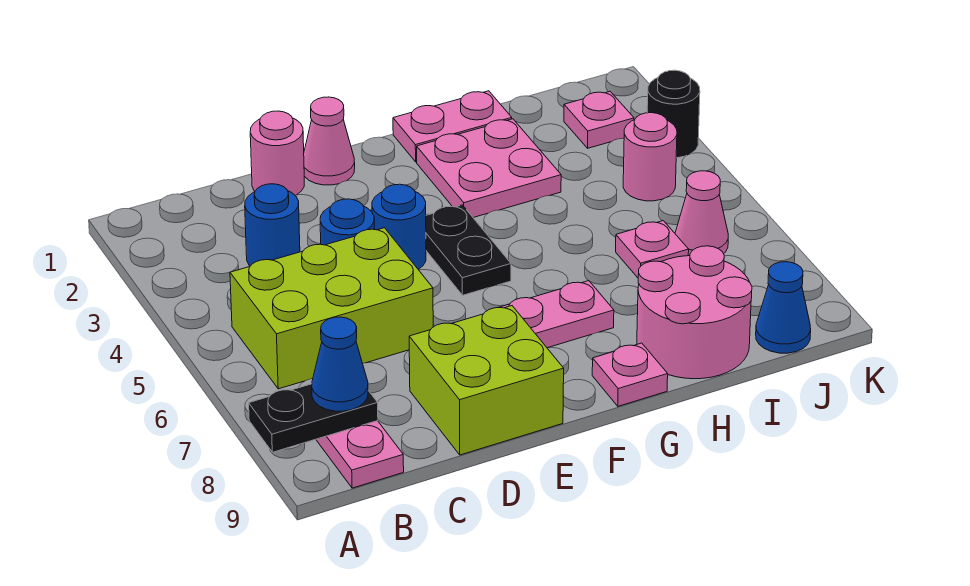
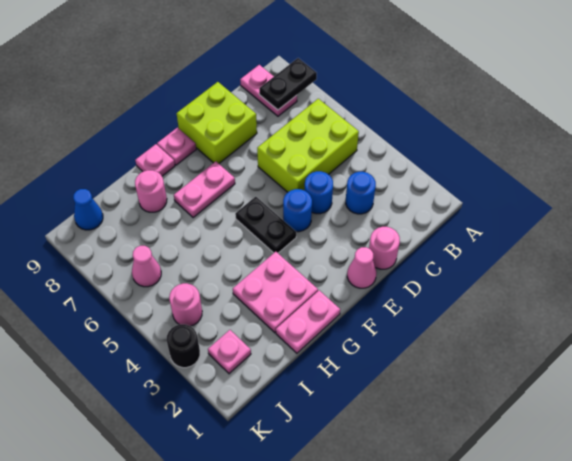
blue cone B8 level 3 -> none
pink round brick H8:I9 level 1 -> pink round brick H8 level 1
pink plate I6 level 1 -> pink plate F9 level 1

